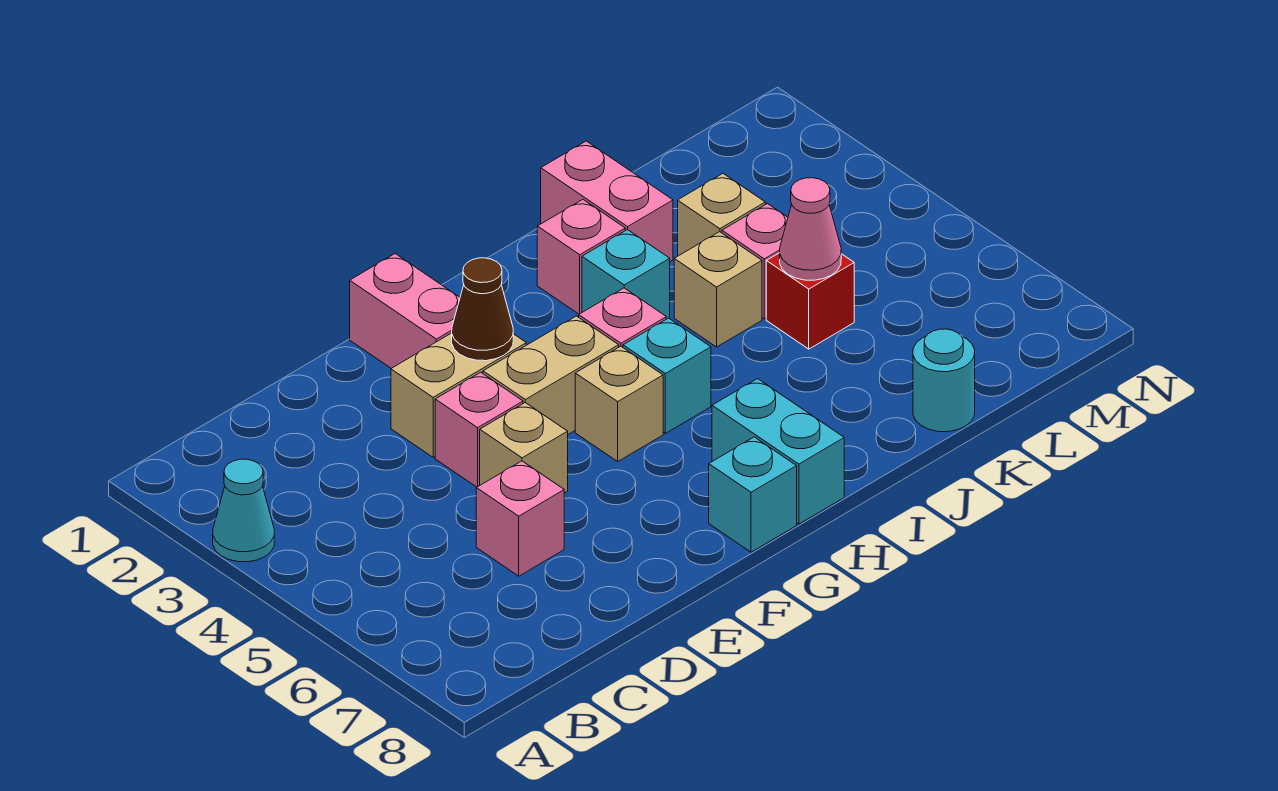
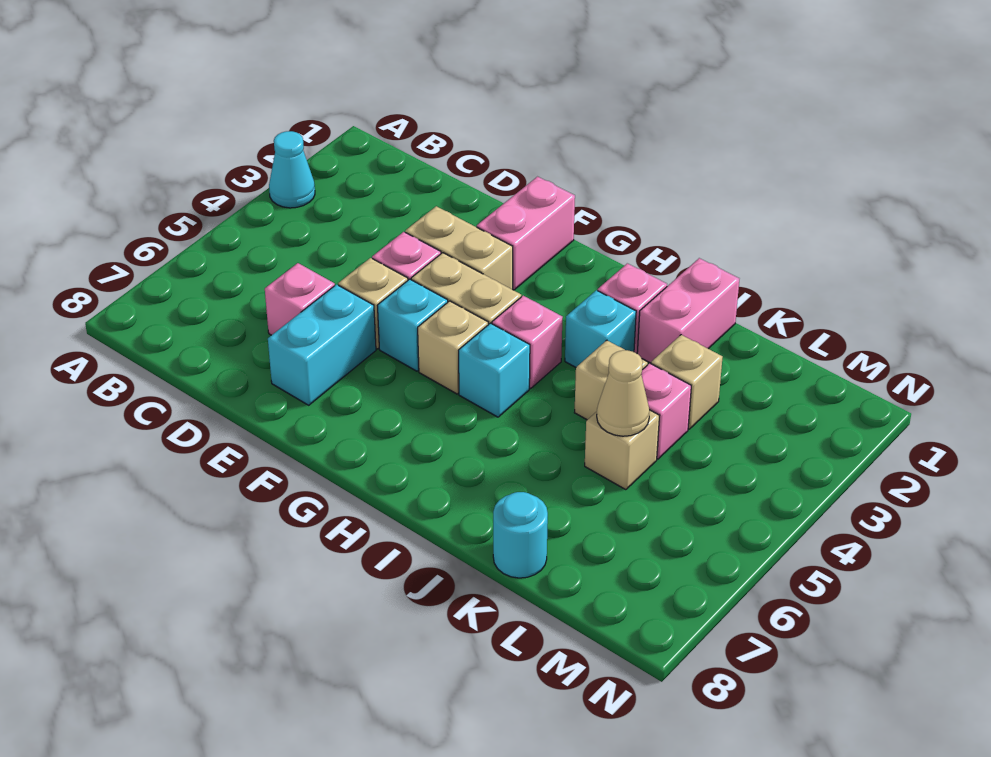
brown cone F3 level 2 -> none
cyan brick G8 level 1 -> cyan brick F5 level 1
cyan brick H7:H8 level 1 -> cyan brick E6:E7 level 1
red brick K5 level 1 -> tan brick K5 level 1
pink cone K5 level 2 -> tan cone K5 level 2

